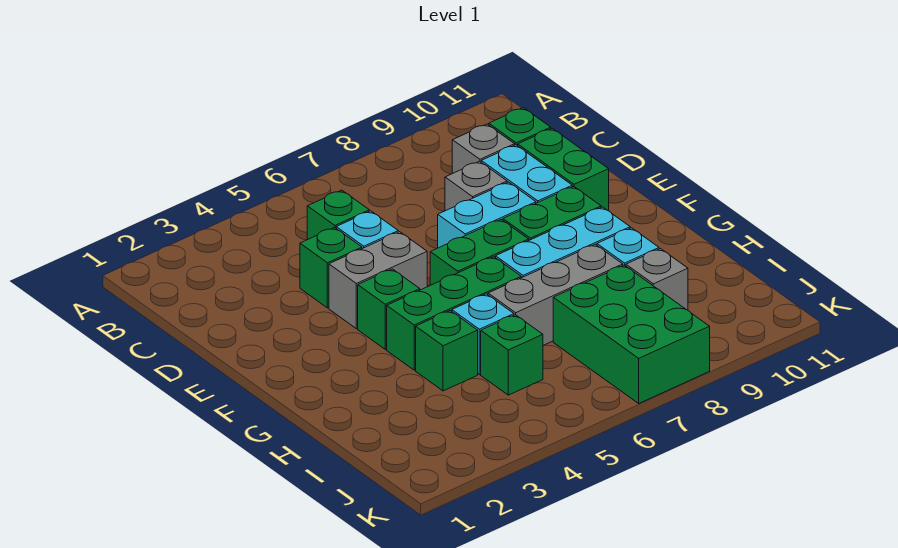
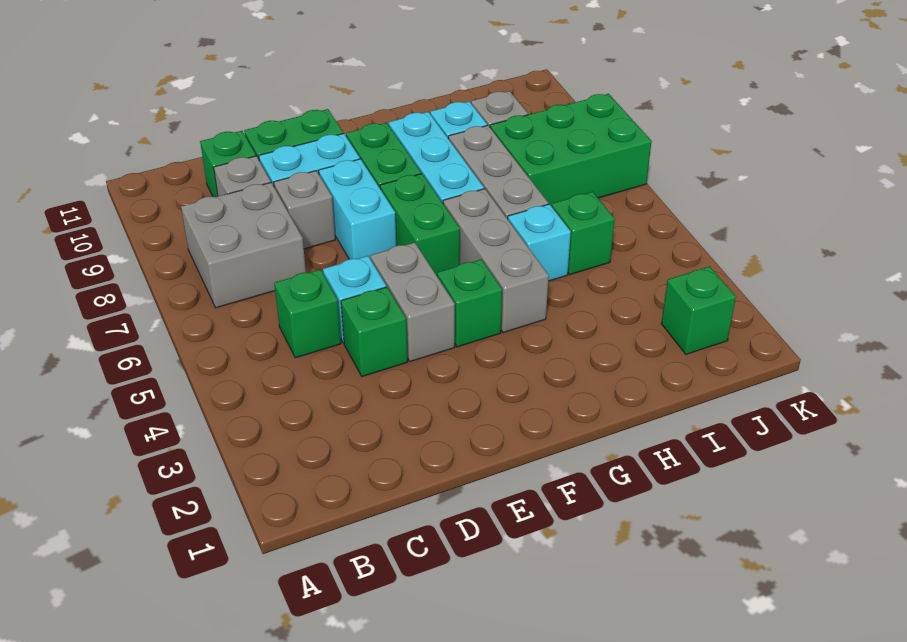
none -> grey brick B7:C8 level 1
green brick G4:G6 level 1 -> grey brick G4:G6 level 1
green brick H4 level 1 -> green brick J2 level 1

